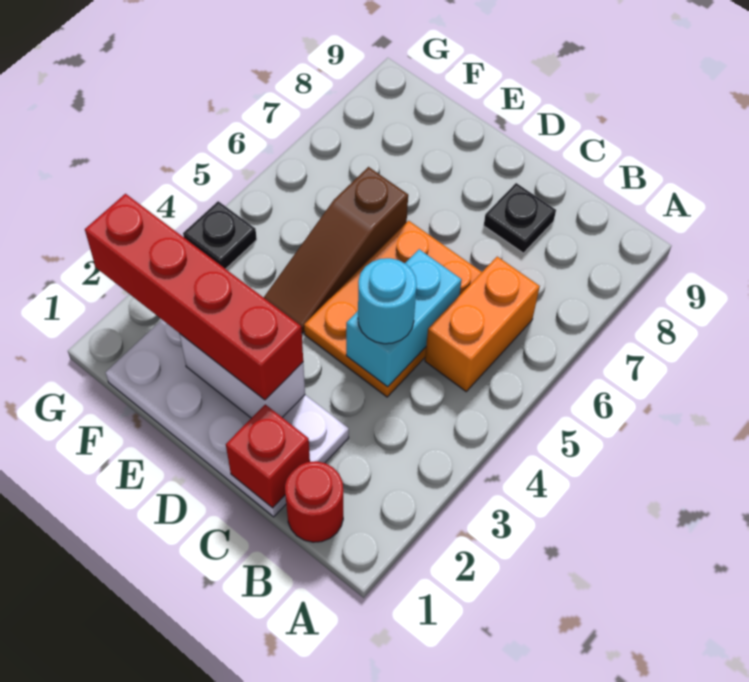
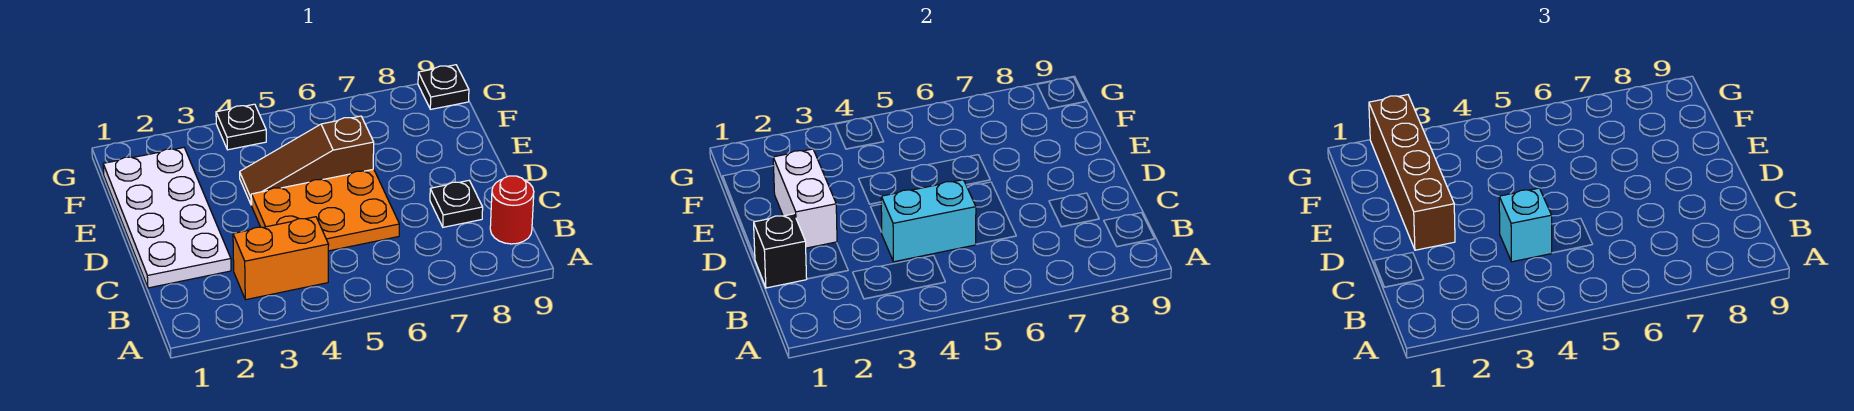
red round brick B1 level 1 -> red round brick B9 level 1
orange brick B5:B6 level 1 -> orange brick B3:B4 level 1
red brick C1 level 2 -> black brick C1 level 2
cyan round brick C4 level 3 -> cyan brick C4 level 3
red brick D2:G2 level 3 -> brown brick D2:G2 level 3
none -> black plate G9 level 1

